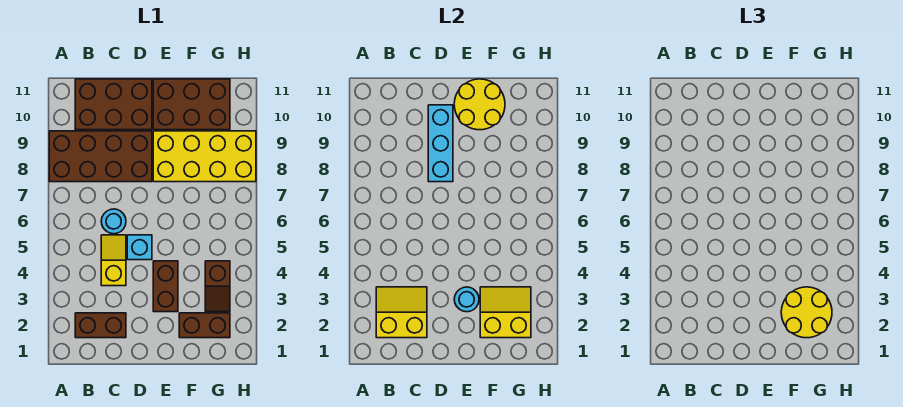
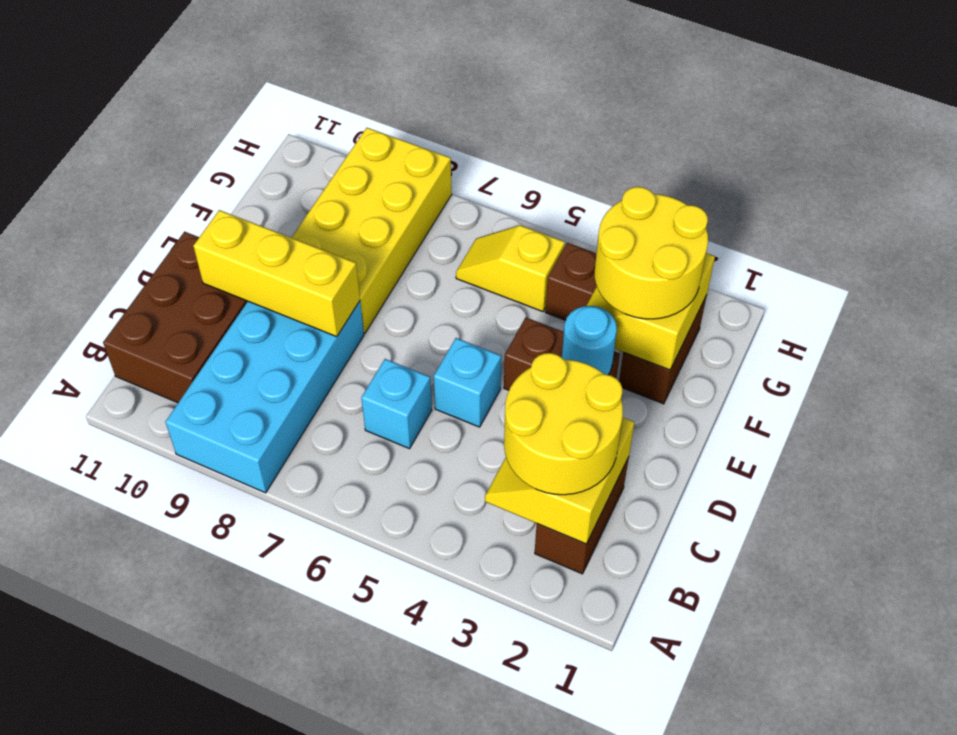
brown brick A8:D9 level 1 -> cyan brick A8:D9 level 1
yellow slope C4:C5 level 1 top 4 -> yellow slope G5:G6 level 1 top 5
cyan round brick C6 level 1 -> cyan brick C6 level 1
cyan brick D8:D10 level 2 -> yellow brick D8:D10 level 2
brown brick E10:G11 level 1 -> none
yellow round brick E10:F11 level 2 -> yellow round brick B2:C3 level 3

